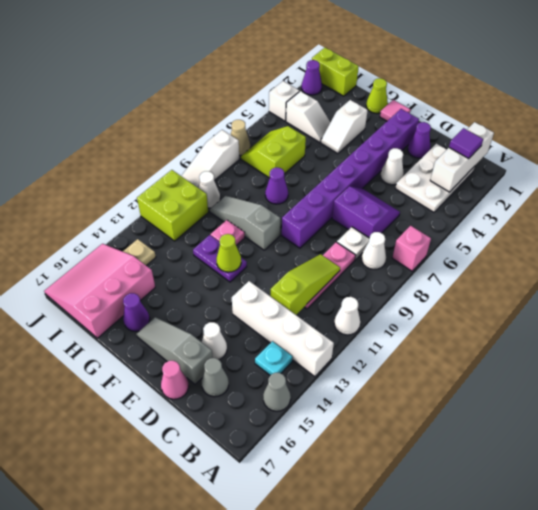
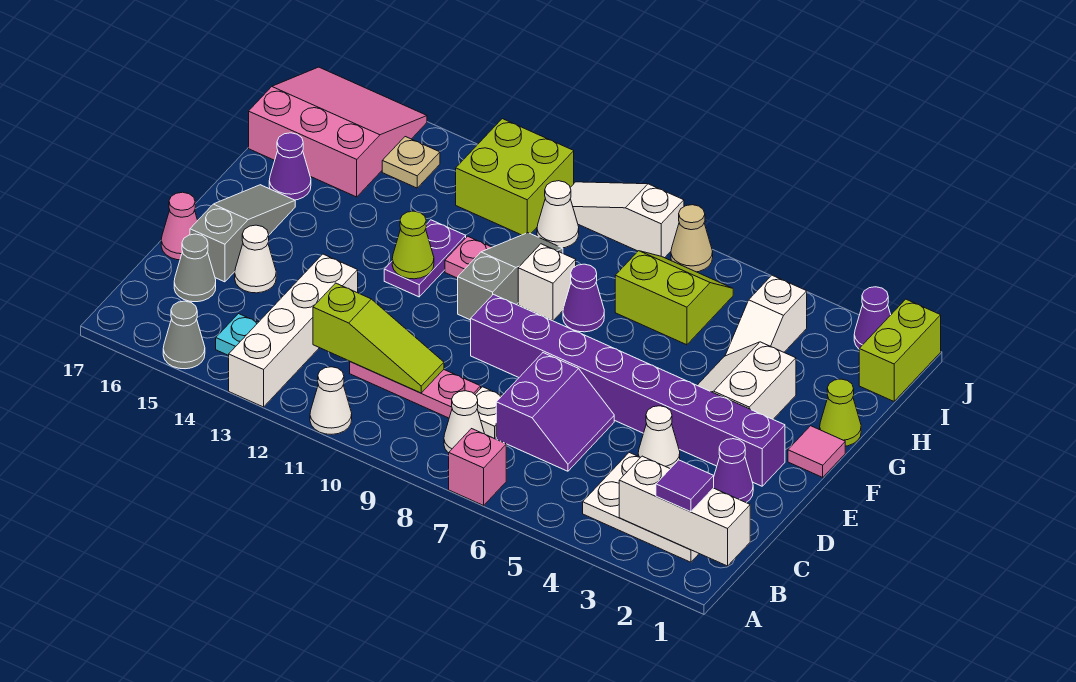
white slope G3:G4 level 1 top 3 -> white slope F3:G4 level 1 top 3
white brick J4 level 1 -> white brick G9 level 1

